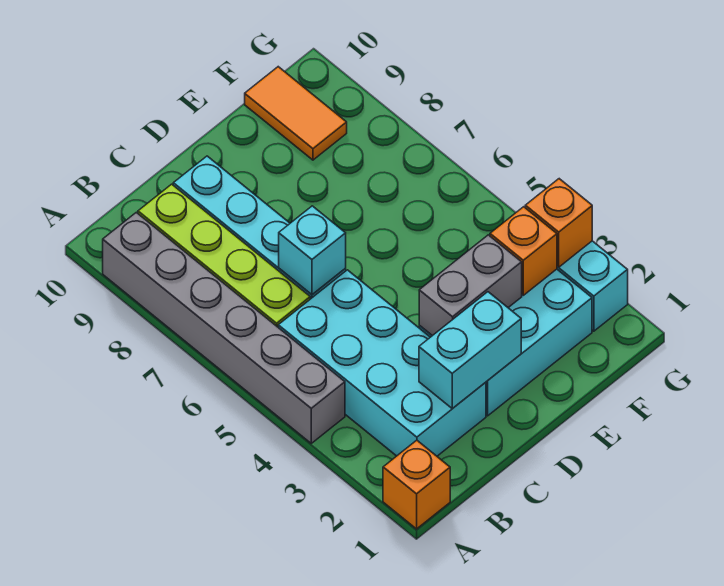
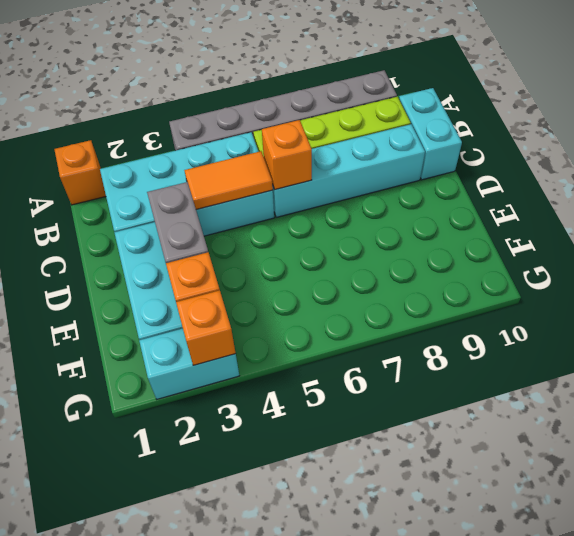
cyan brick C2:D2 level 2 -> cyan brick B10:C10 level 1
cyan brick C6 level 2 -> orange brick C6 level 2
orange tile F9:F10 level 1 -> orange tile C4:C5 level 2

